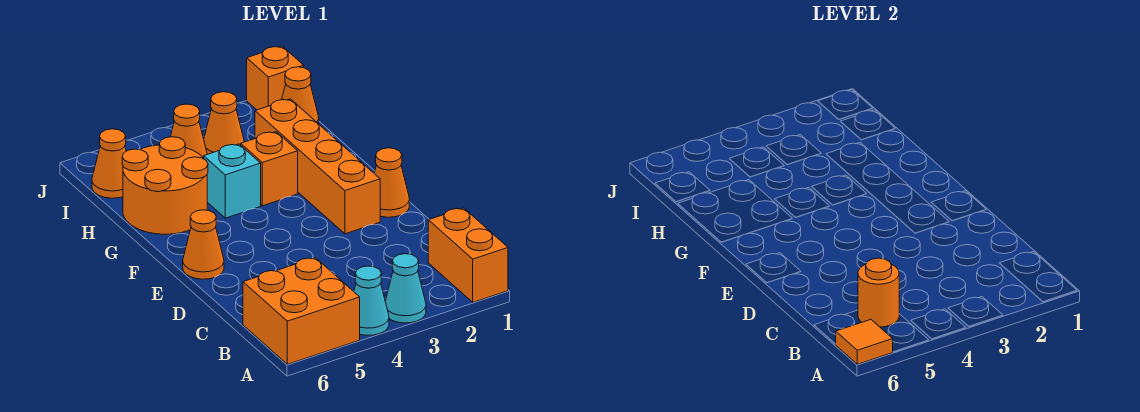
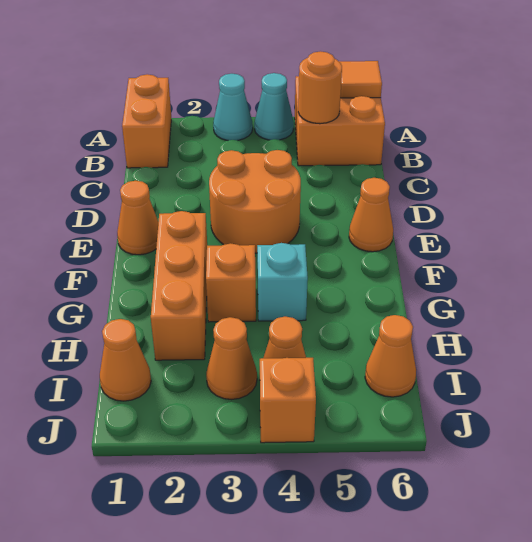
orange brick E2:H2 level 1 -> orange brick F2:H2 level 1
orange round brick G5:H6 level 1 -> orange round brick D3:E4 level 1
orange brick J1 level 1 -> orange brick J4 level 1

